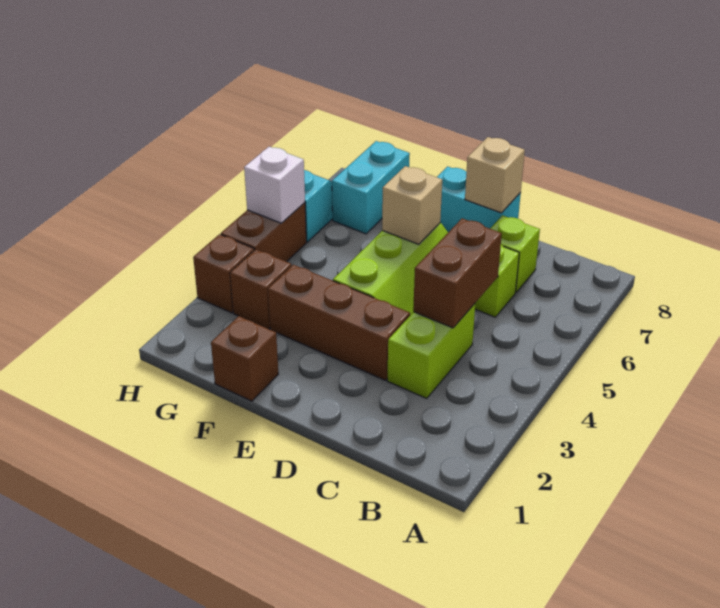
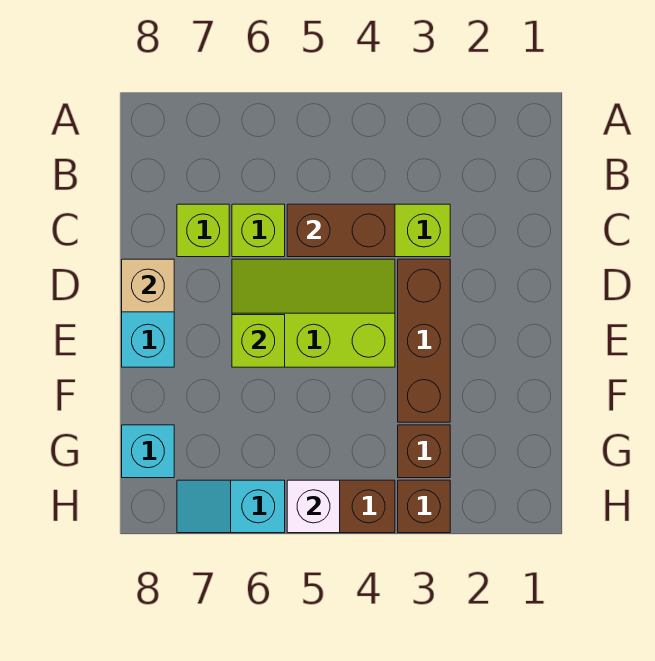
tan brick E6 level 2 -> lime brick E6 level 2
brown brick F1 level 1 -> none
cyan brick G7:G8 level 1 -> cyan brick G8 level 1

